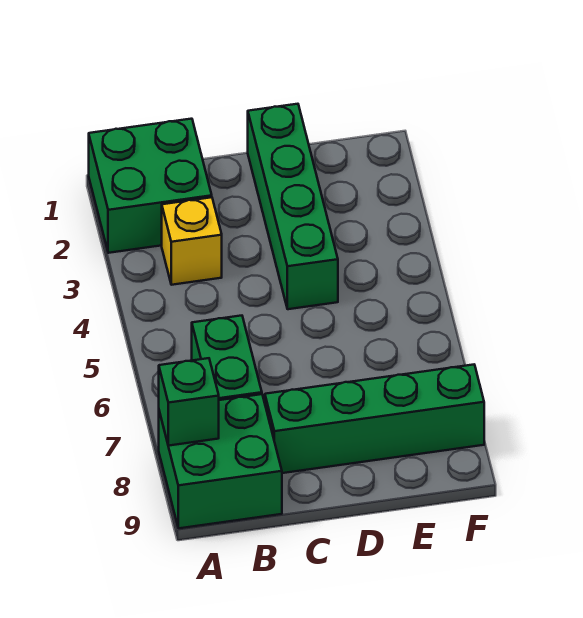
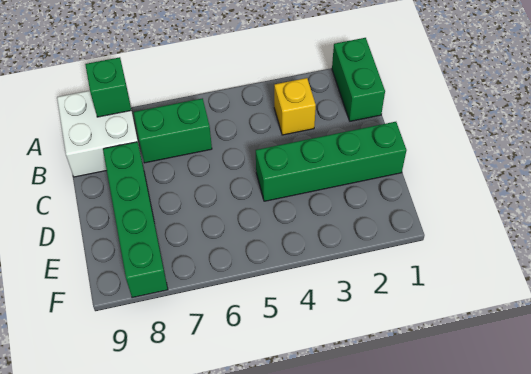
green brick A1:B2 level 1 -> green brick A1:B1 level 1
green brick A8:B9 level 1 -> white brick A8:B9 level 1

